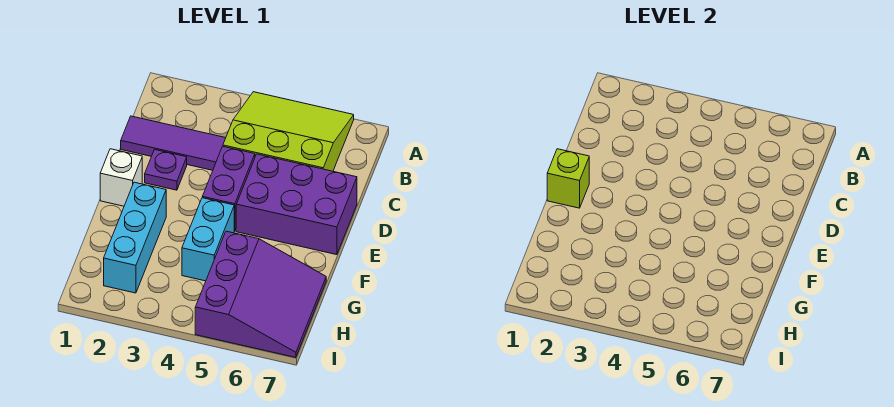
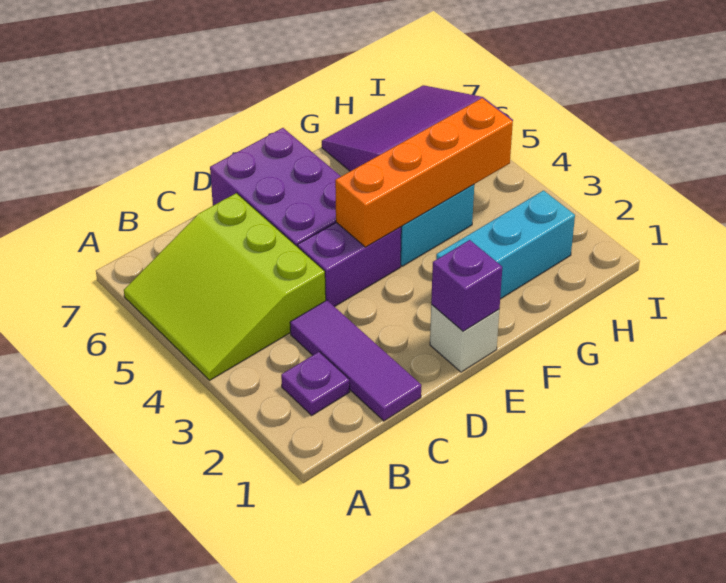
purple plate D2 level 1 -> purple plate B2 level 1
lime brick E1 level 2 -> purple brick E1 level 2
none -> orange brick E4:H4 level 2

